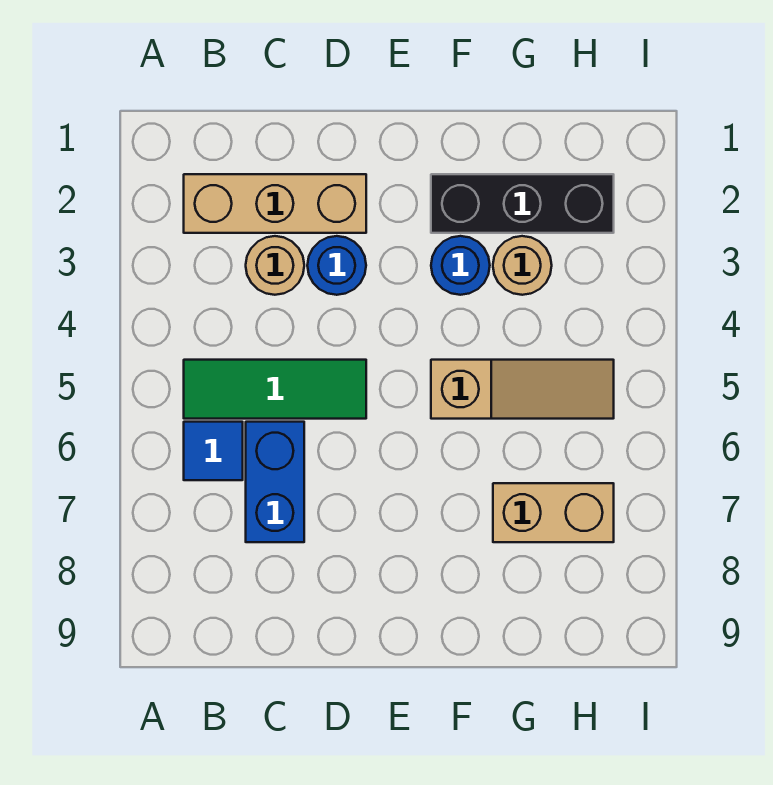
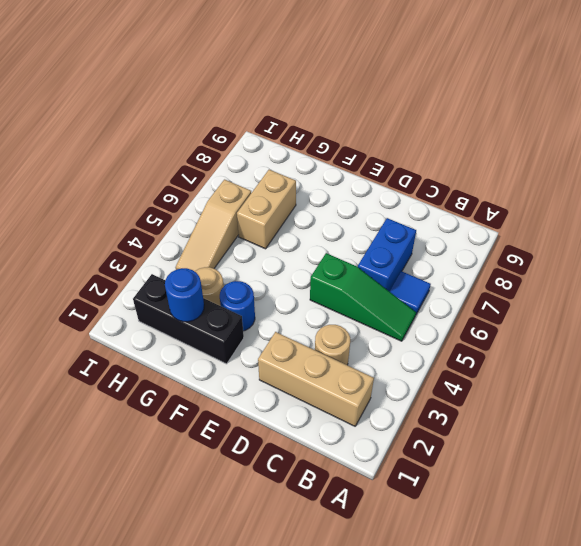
green tile B5:D5 level 1 -> green slope B5:D5 level 1 top D
blue round brick D3 level 1 -> blue round brick G2 level 2
tan slope F5:H5 level 1 top F -> tan slope H4:H6 level 1 top 6
tan brick G7:H7 level 1 -> tan brick G6:G7 level 1

